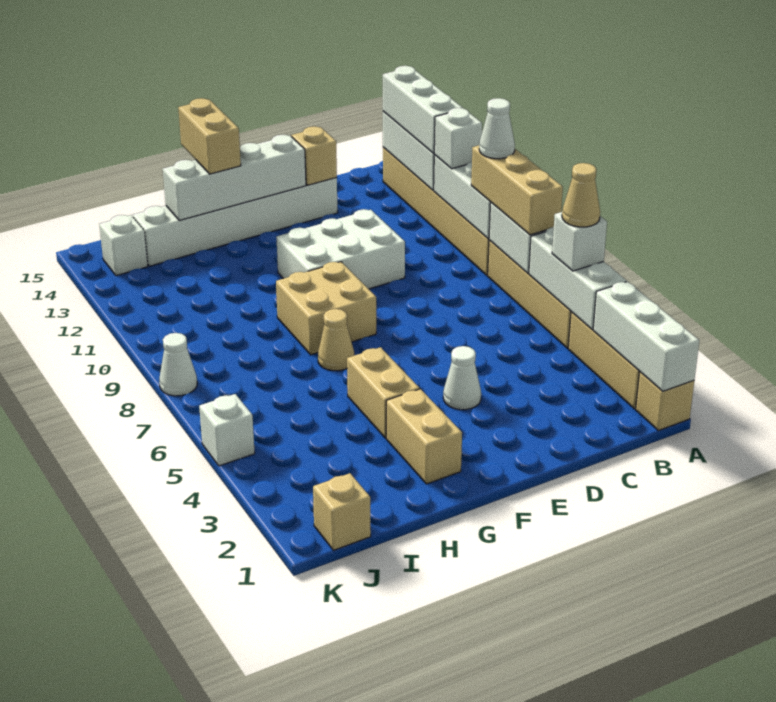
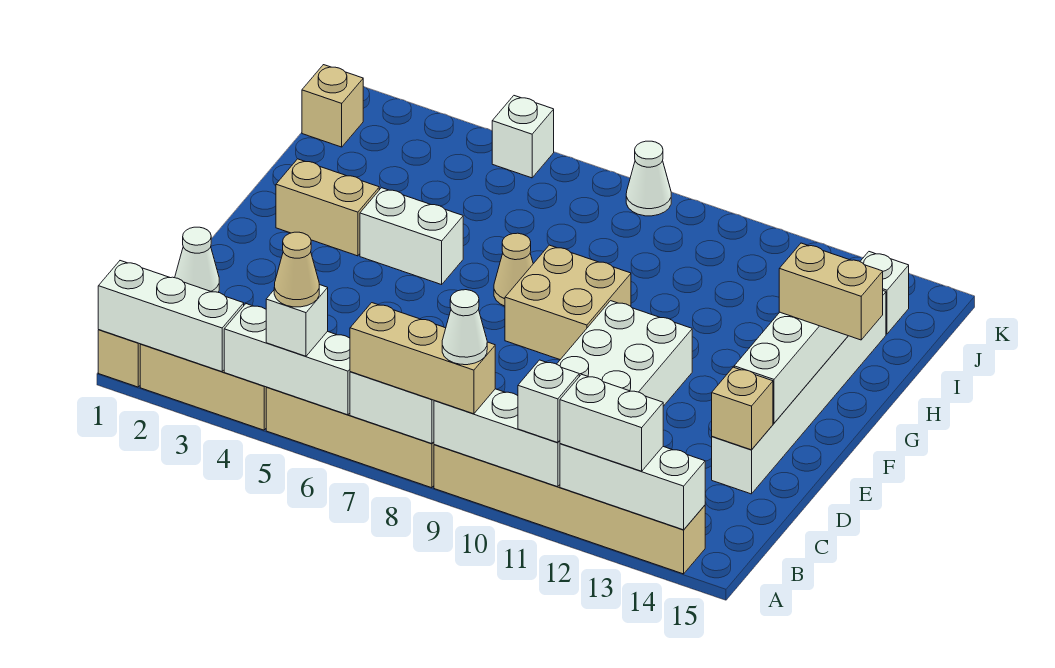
white brick A12:A14 level 3 -> white brick A12:A13 level 3
white cone E4 level 1 -> white cone D1 level 1
tan brick G4:G5 level 1 -> white brick G4:G5 level 1

